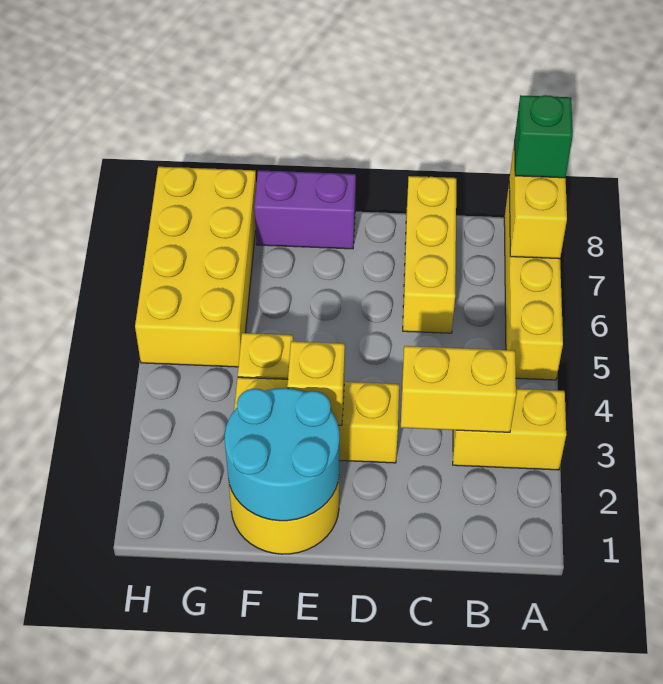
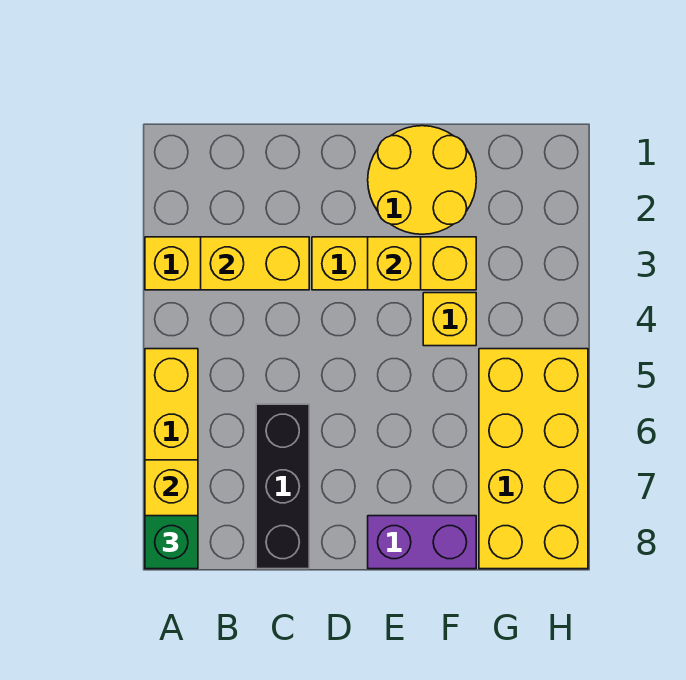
yellow brick C6:C8 level 1 -> black brick C6:C8 level 1
cyan round brick E1:F2 level 2 -> none

